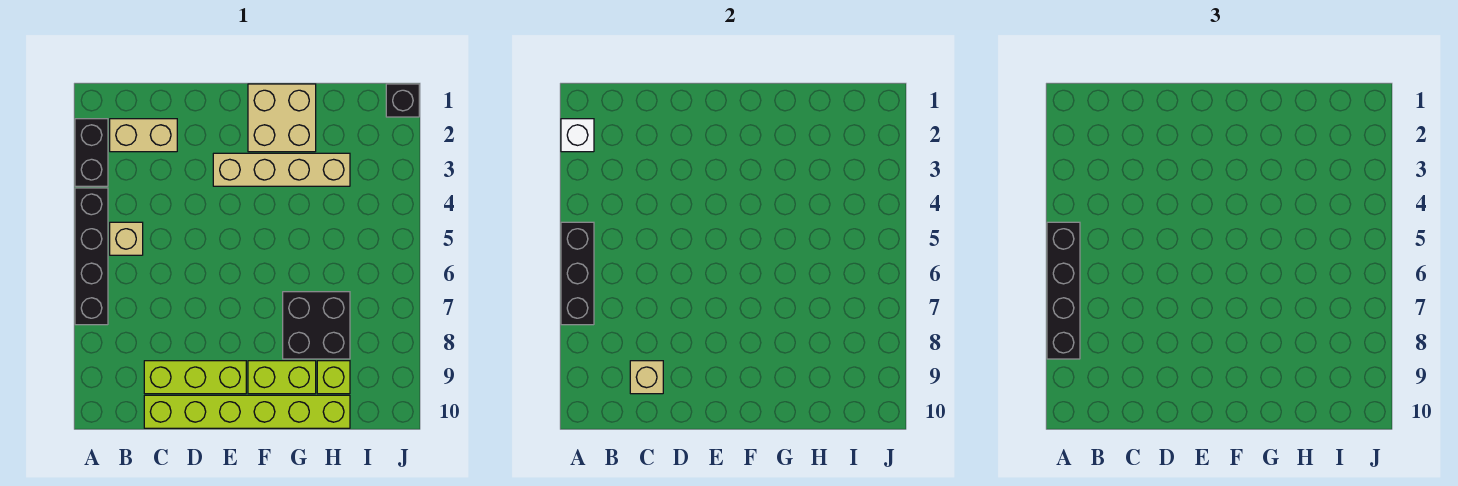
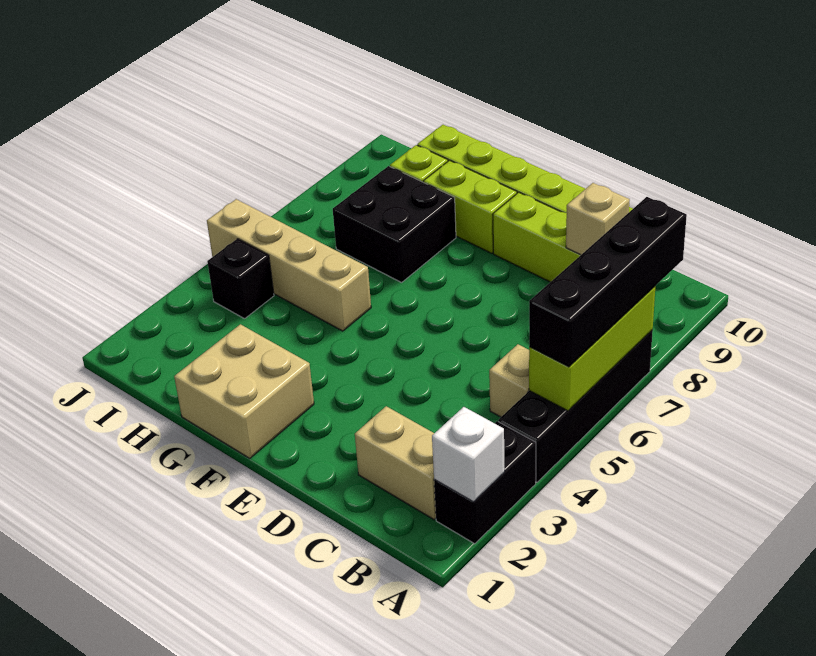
black brick A5:A7 level 2 -> lime brick A5:A7 level 2
tan brick E3:H3 level 1 -> tan brick G5:J5 level 1
black brick J1 level 1 -> black brick I4 level 1

